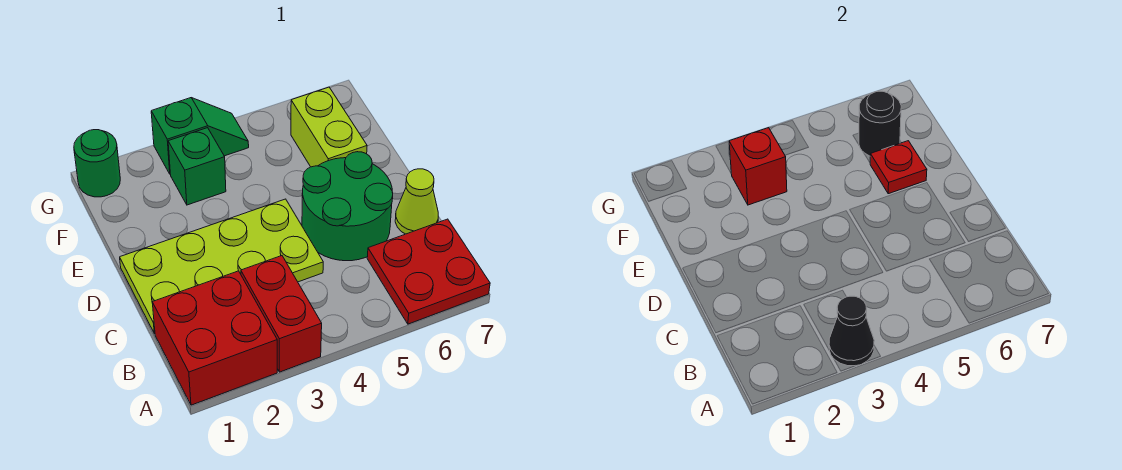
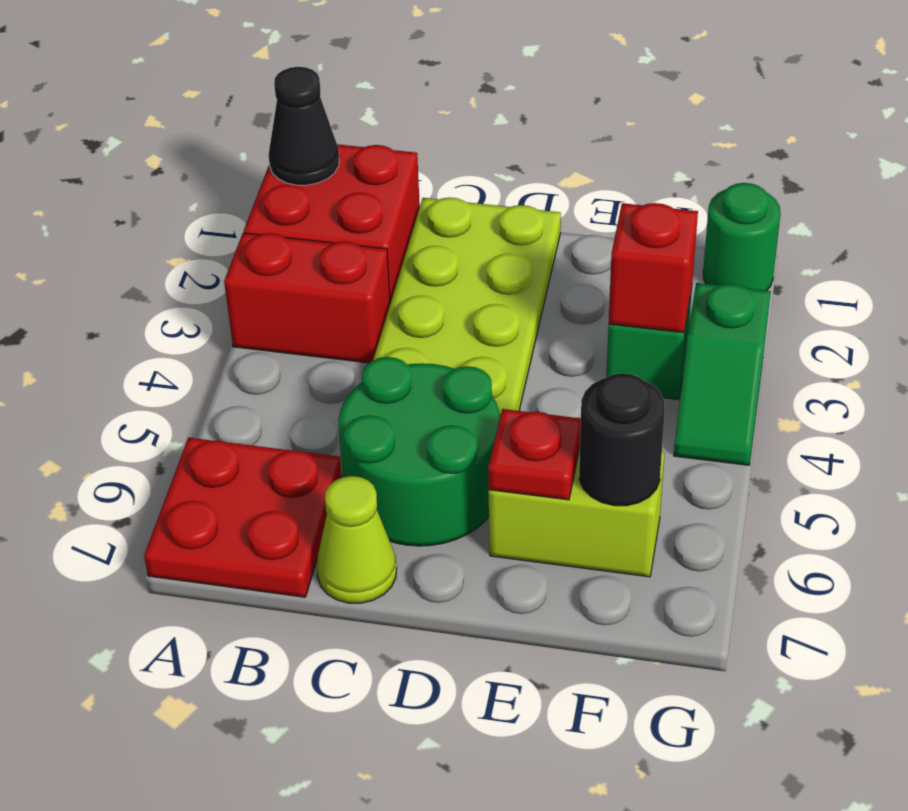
black cone A3 level 2 -> black cone A1 level 2

